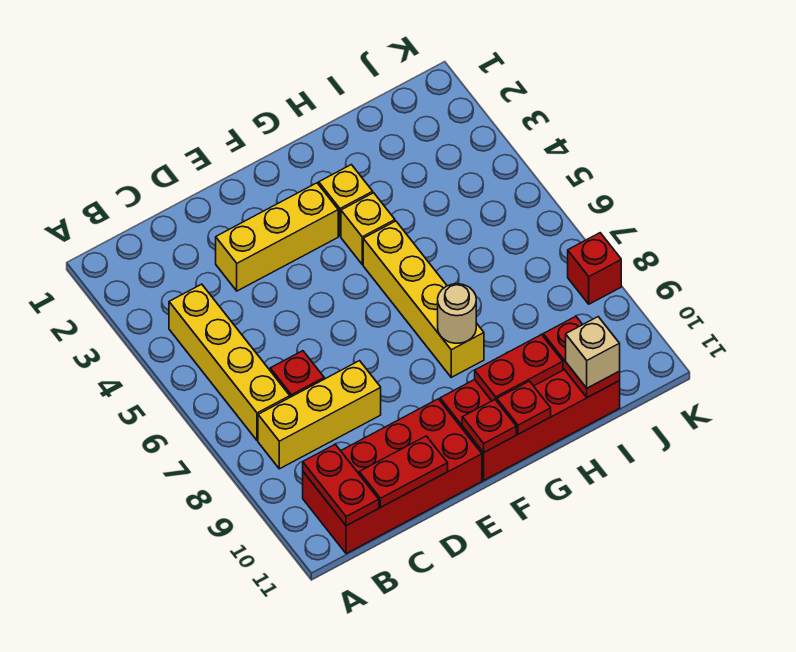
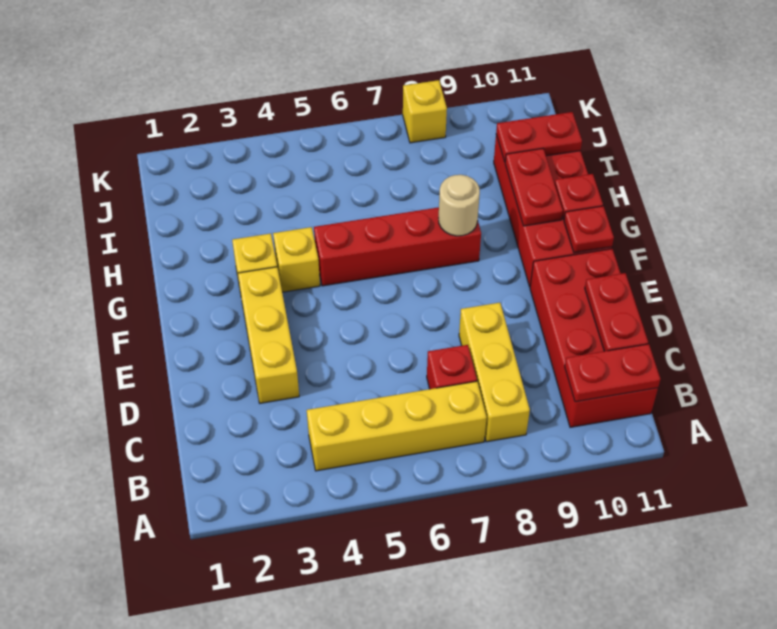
yellow brick G5:G8 level 1 -> red brick G5:G8 level 1
tan brick I11 level 3 -> none
red brick K8 level 1 -> yellow brick K8 level 1

